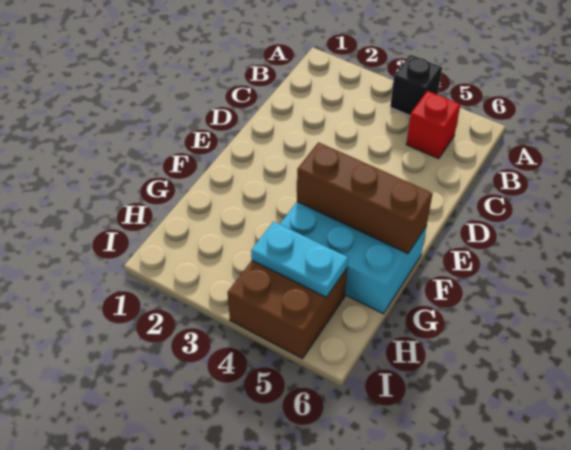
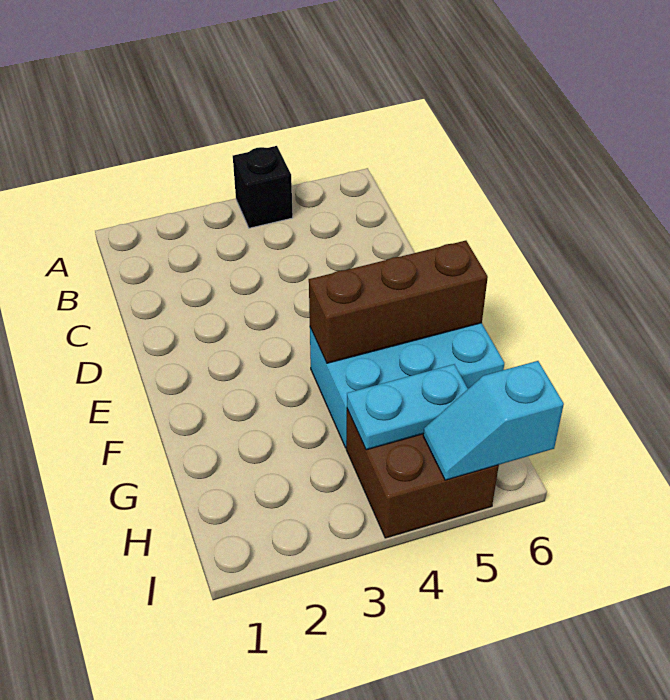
red brick B5 level 1 -> none
none -> cyan slope I5:I6 level 2 top 6

